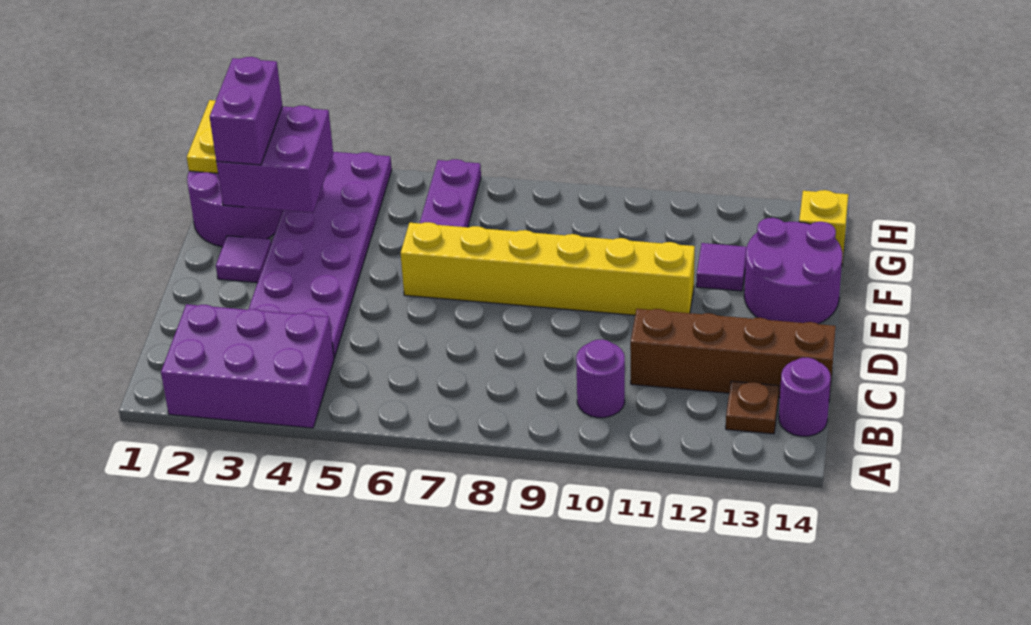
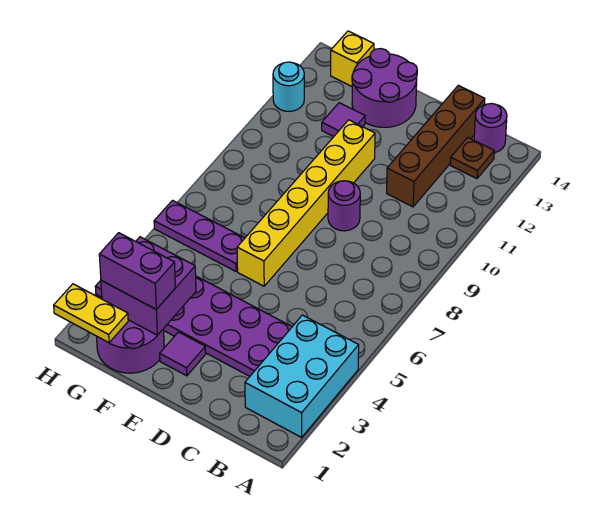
purple brick A2:B4 level 1 -> cyan brick A2:B4 level 1
purple round brick B10 level 1 -> purple round brick D9 level 1
none -> cyan round brick H12 level 1

